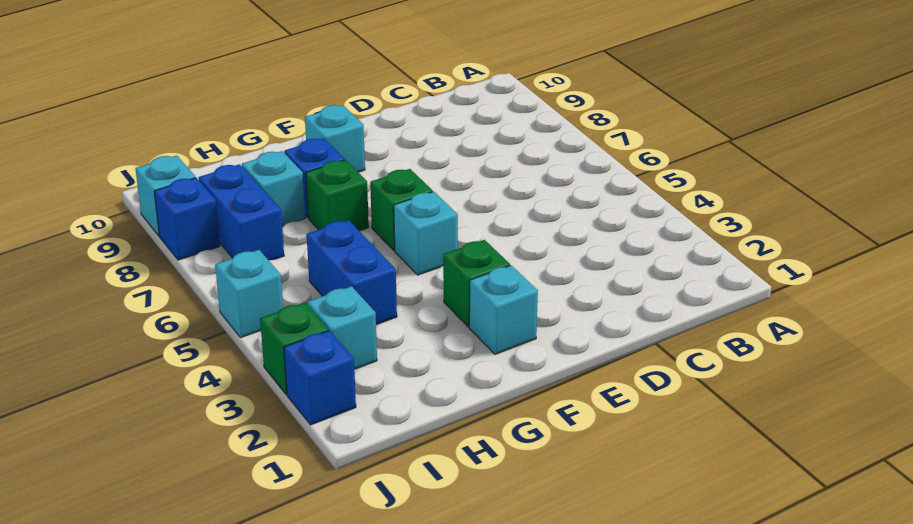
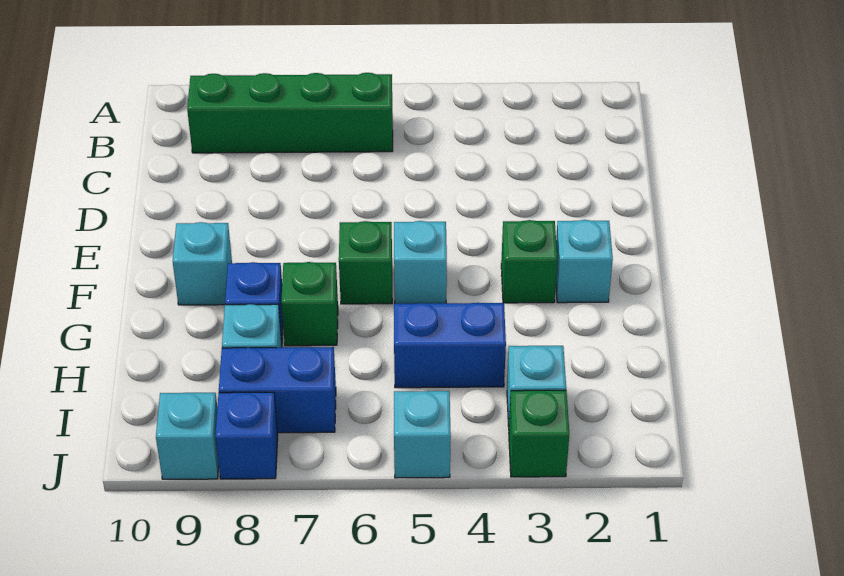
none -> green brick B6:B9 level 1
blue brick J2 level 1 -> none

